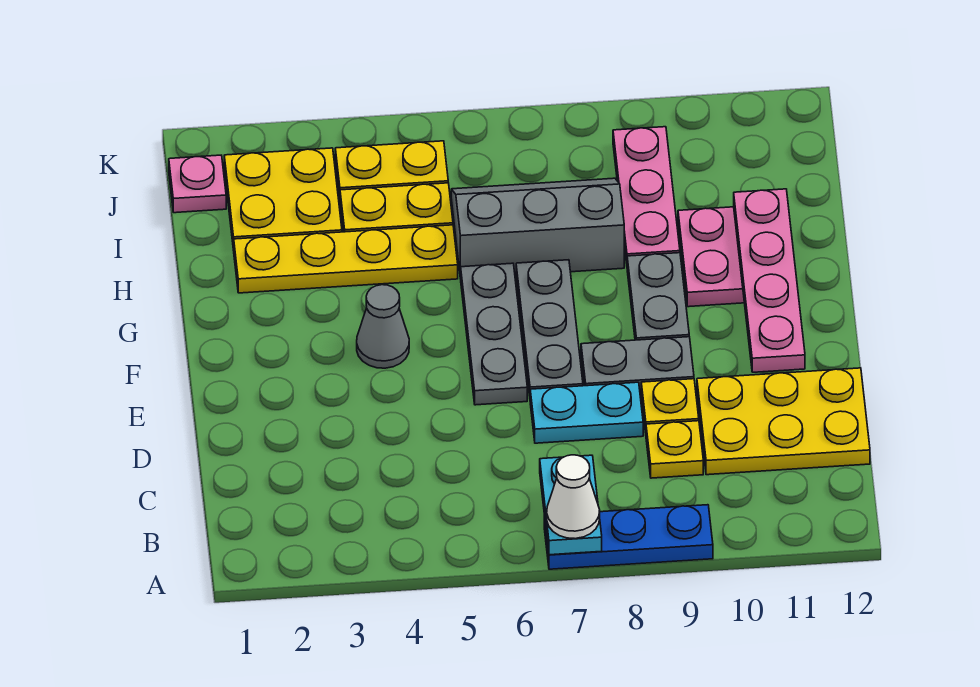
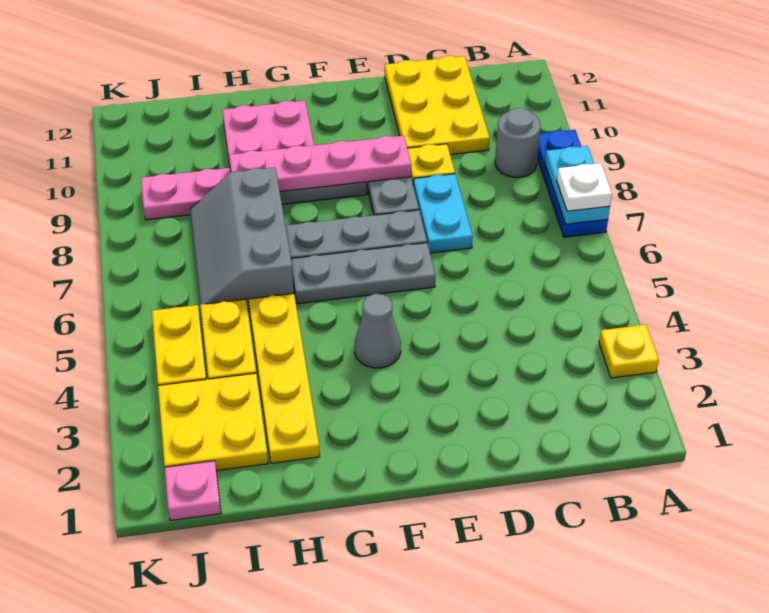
cyan plate A7:B7 level 2 -> cyan plate A7:A8 level 2
white cone A7 level 3 -> white plate A7 level 3
none -> grey round brick B9 level 1
yellow plate C9 level 1 -> yellow plate A3 level 1
pink plate E11:H11 level 2 -> pink plate E9:H9 level 2

